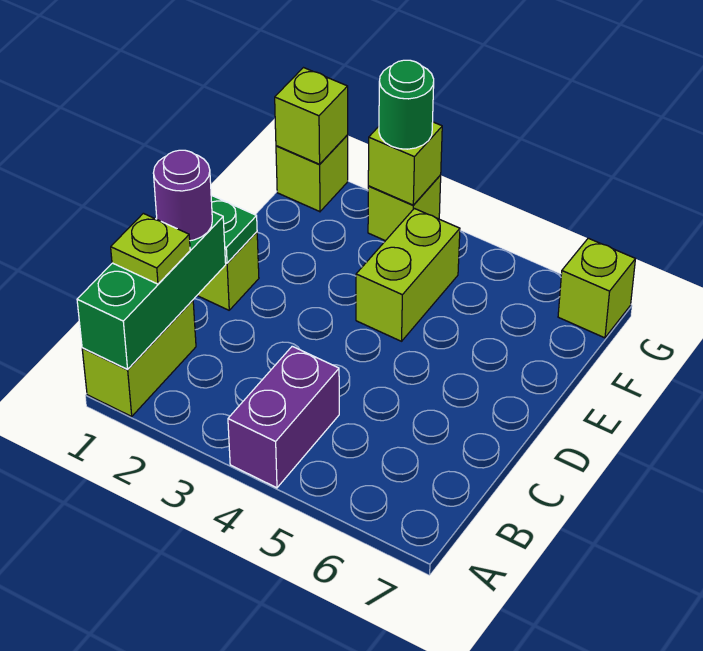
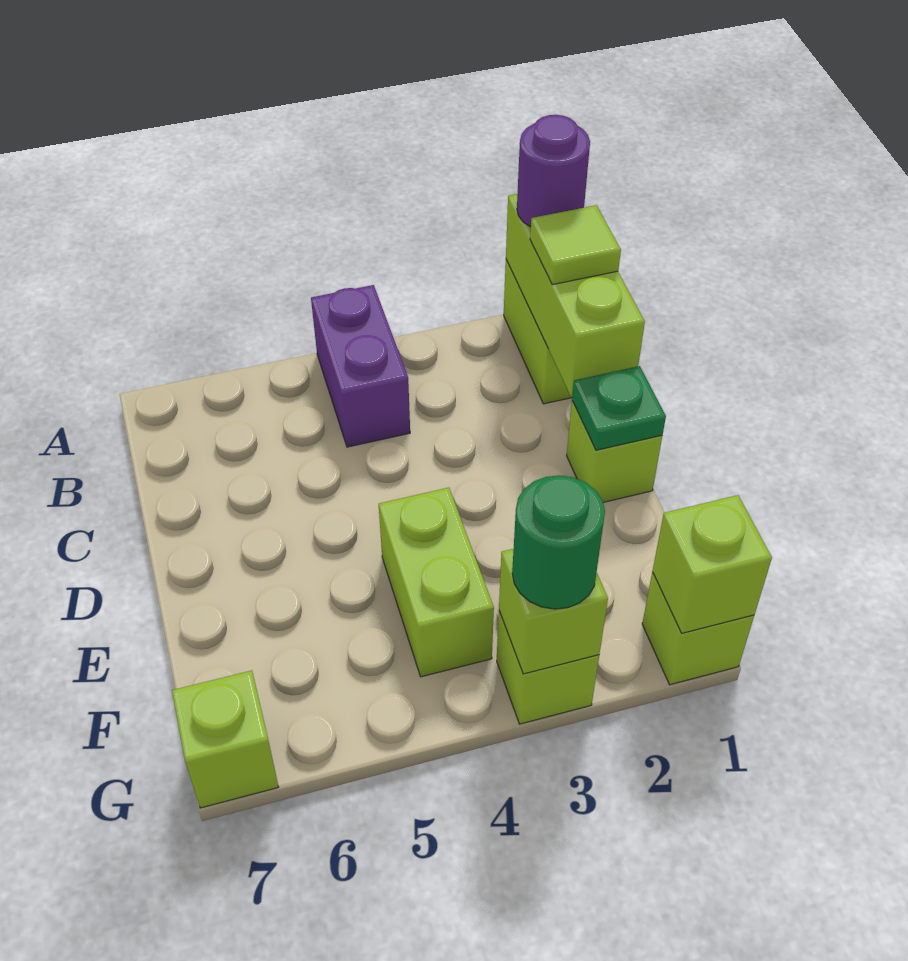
green brick A1:C1 level 2 -> lime brick A1:C1 level 2
lime plate B1 level 3 -> lime tile B1 level 3
purple round brick C1 level 3 -> purple round brick A1 level 3

